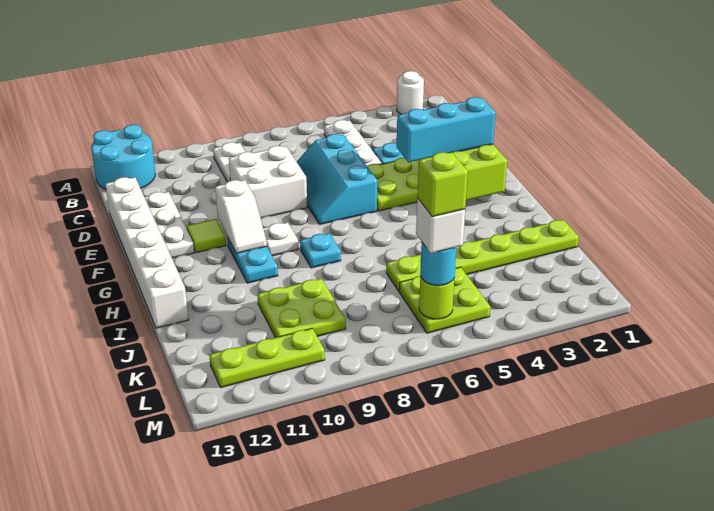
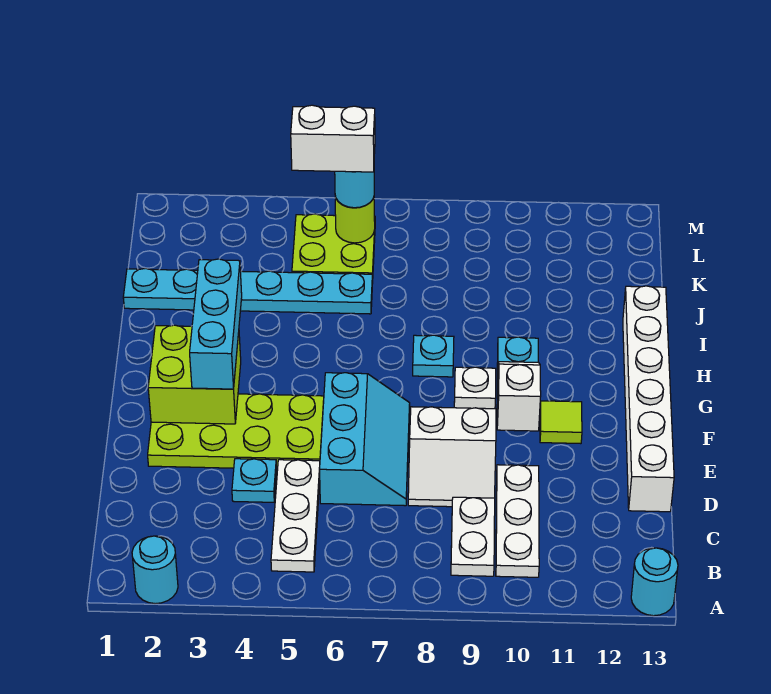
white round brick A2 level 1 -> cyan round brick A2 level 1
cyan round brick A12:B13 level 1 -> cyan round brick A13 level 1
white brick D8:E9 level 1 -> white slope D8:E9 level 1 top E
white plate D12:F12 level 1 -> white plate B10:D10 level 1
cyan brick F2:F4 level 3 -> cyan brick F3:H3 level 3
lime plate J1:J6 level 1 -> cyan plate J1:J6 level 1
lime plate J9:K10 level 1 -> none
white brick L6 level 4 -> white brick L5:L6 level 4
lime brick L6 level 5 -> none
lime plate L10:L12 level 1 -> none

